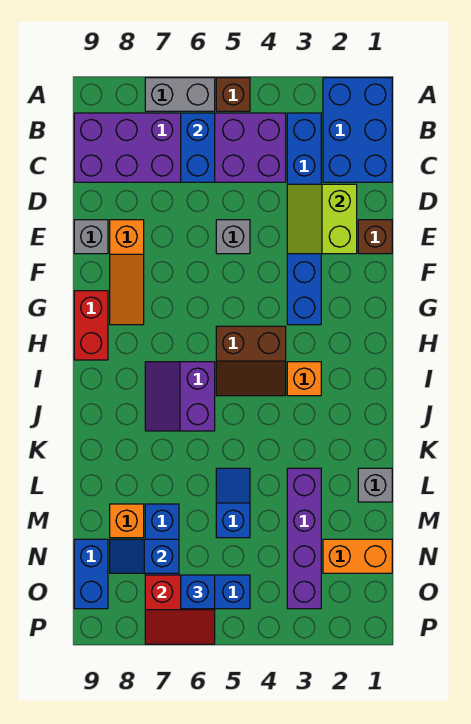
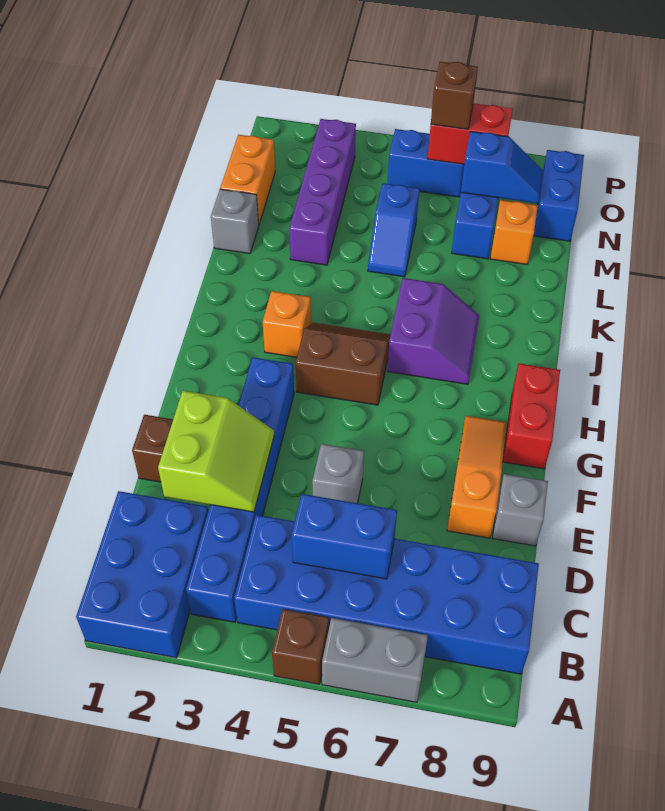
purple brick B4:C9 level 1 -> blue brick B4:C9 level 1
blue brick B6:C6 level 2 -> blue brick C5:C6 level 2
orange brick N1:N2 level 1 -> orange brick M1:N1 level 1
blue brick O6 level 3 -> brown brick O6 level 3

